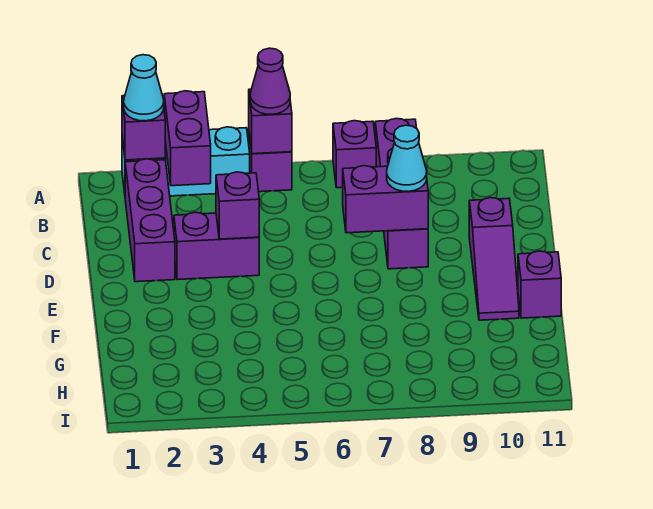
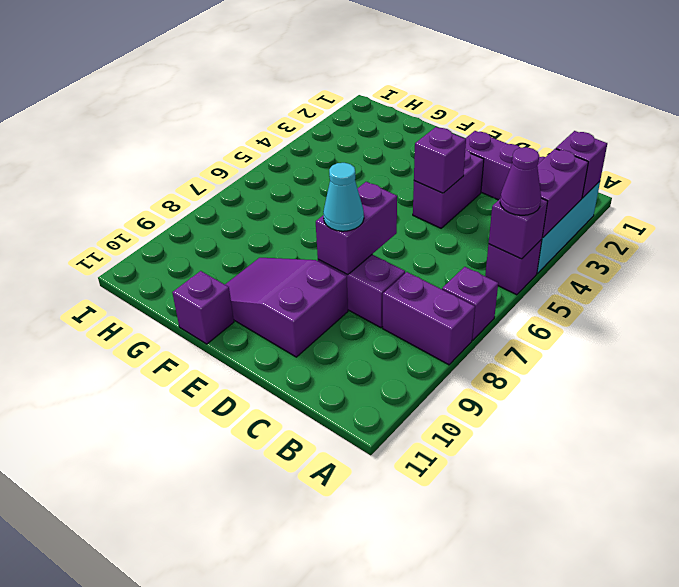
cyan cone A2 level 3 -> none
purple brick A3:B3 level 2 -> purple brick A3:A4 level 2
purple slope D10:F10 level 1 top D -> purple slope D9:F10 level 1 top D

